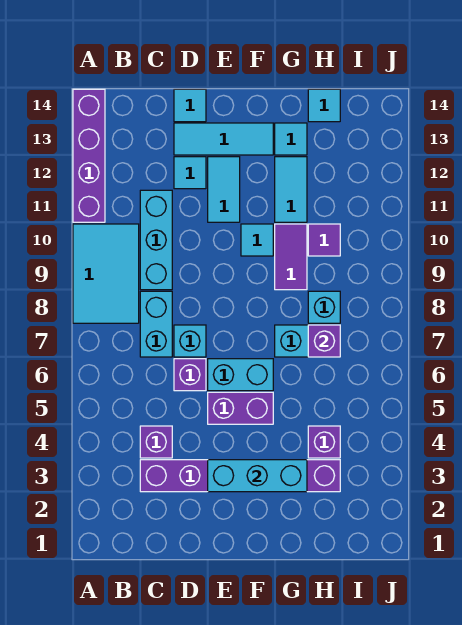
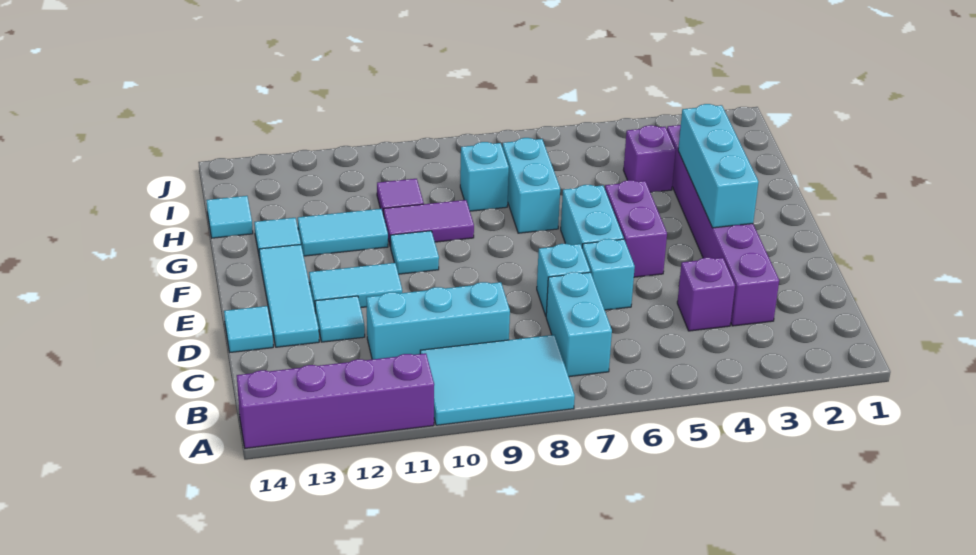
cyan brick C7:C8 level 1 -> cyan brick B7:C7 level 1
purple brick D6 level 1 -> cyan brick D6 level 1
purple brick H7 level 2 -> none

